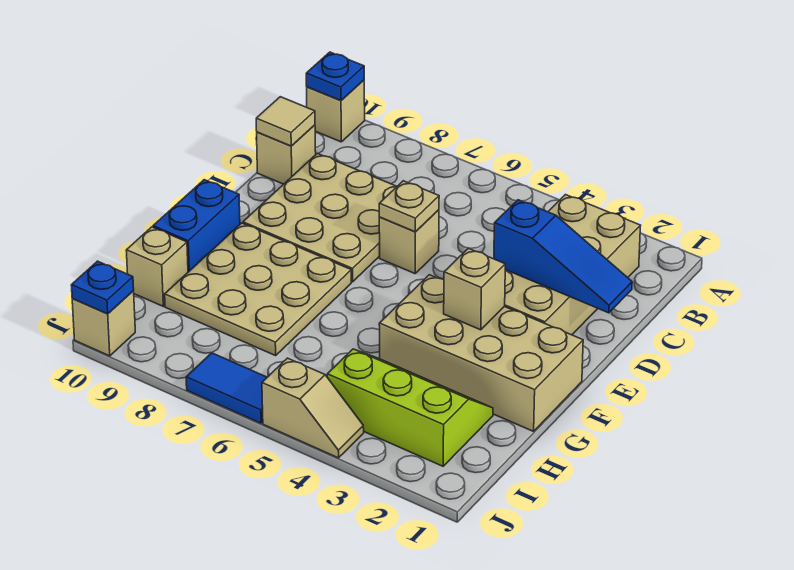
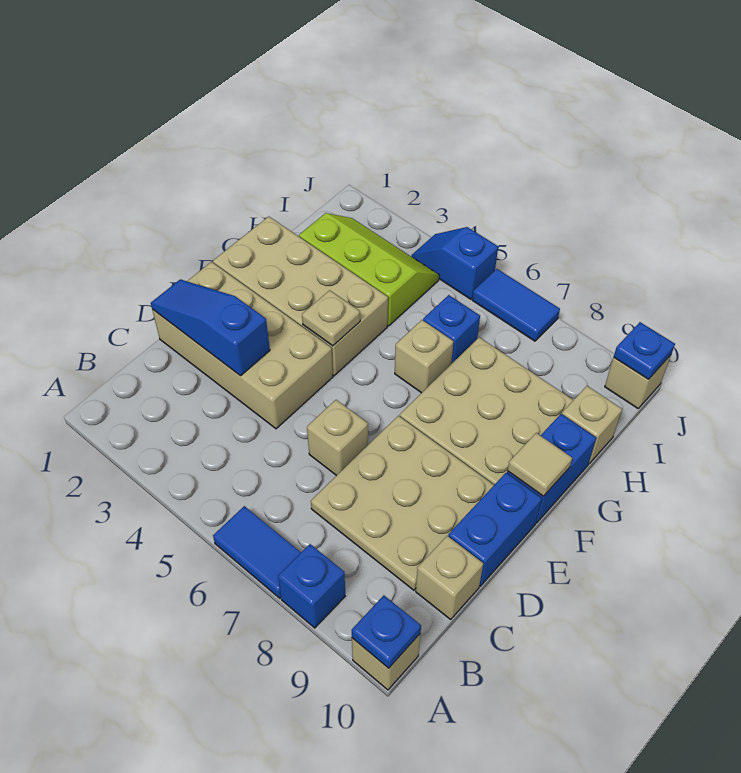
none -> blue tile A6:A7 level 1
none -> blue brick A8 level 1
tan brick B2:E3 level 1 -> tan brick D1:E4 level 1
tan tile C10 level 2 -> tan tile F10 level 2
tan plate D6 level 2 -> tan plate F4 level 2
none -> blue brick D10:E10 level 1
tan brick F3 level 2 -> tan brick G6 level 1
lime slope H2:I4 level 1 top I -> lime slope H2:I4 level 1 top H
none -> blue brick H6 level 1
tan slope J4:J5 level 1 top 5 -> blue slope J4:J5 level 1 top 5

